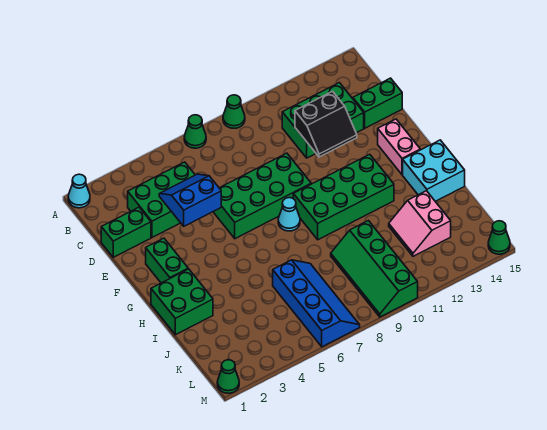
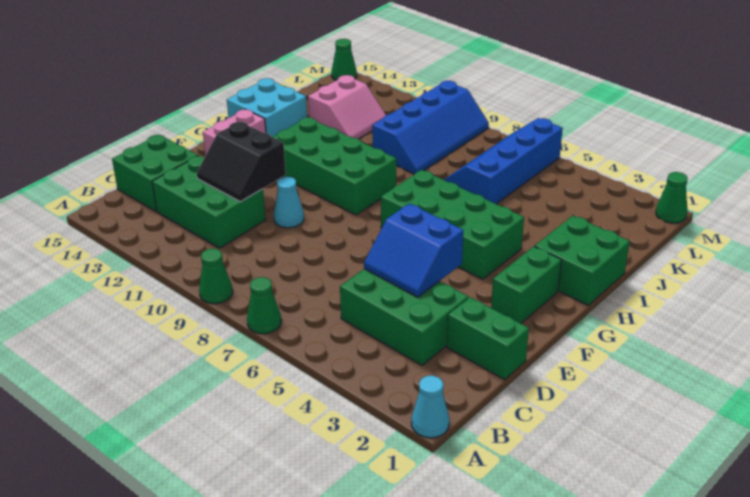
black slope D11:E12 level 2 top D -> black slope D11:E12 level 2 top E
green brick D14:D15 level 1 -> green brick C14:D15 level 1
green brick E6:F9 level 1 -> green brick G4:H7 level 1
cyan cone G8 level 1 -> cyan cone E10 level 1
green slope J9:M10 level 1 top 10 -> blue slope J9:M10 level 1 top 10

